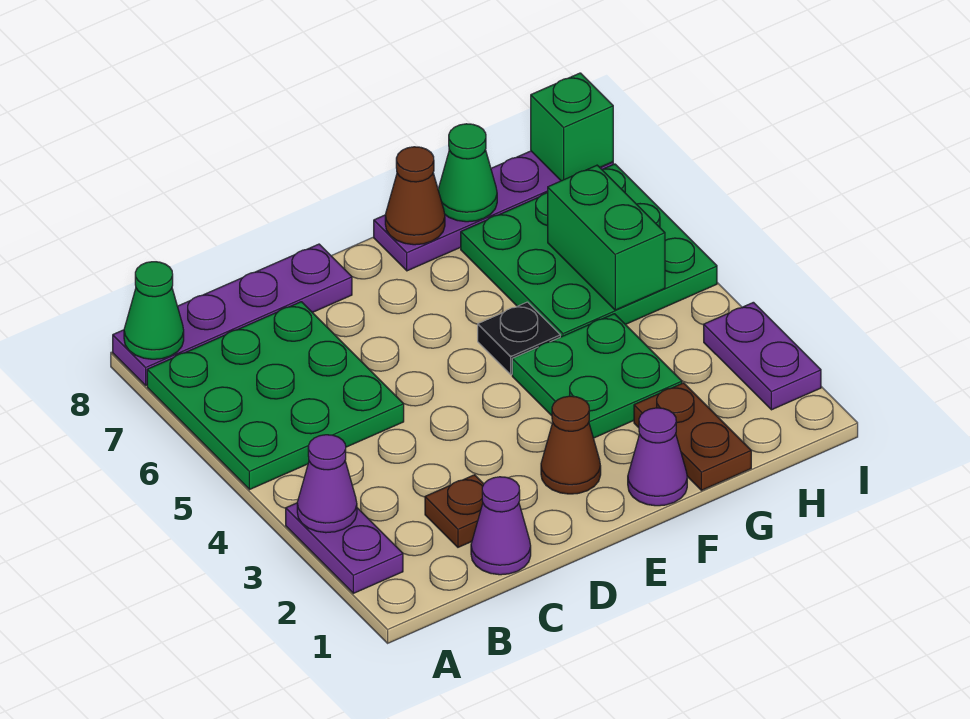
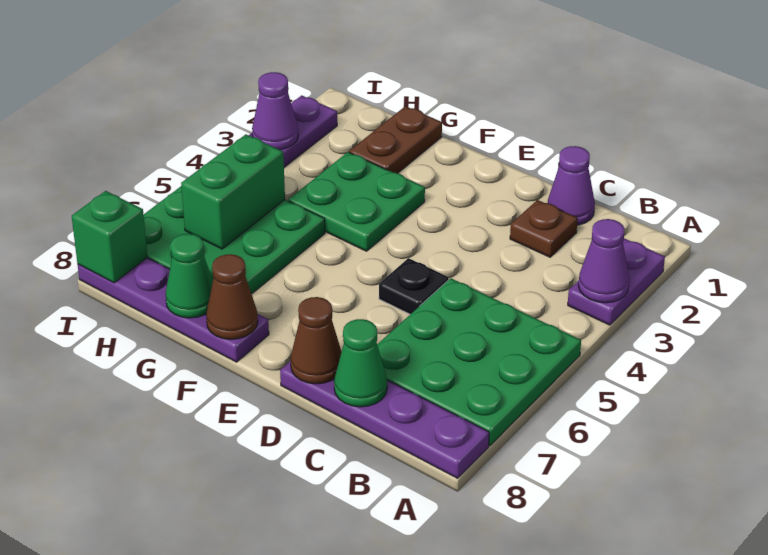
green cone A8 level 2 -> green cone C8 level 2
brown cone E2 level 1 -> brown cone D8 level 2
purple cone F1 level 1 -> purple cone I3 level 2
black plate F5 level 1 -> black plate D5 level 1

